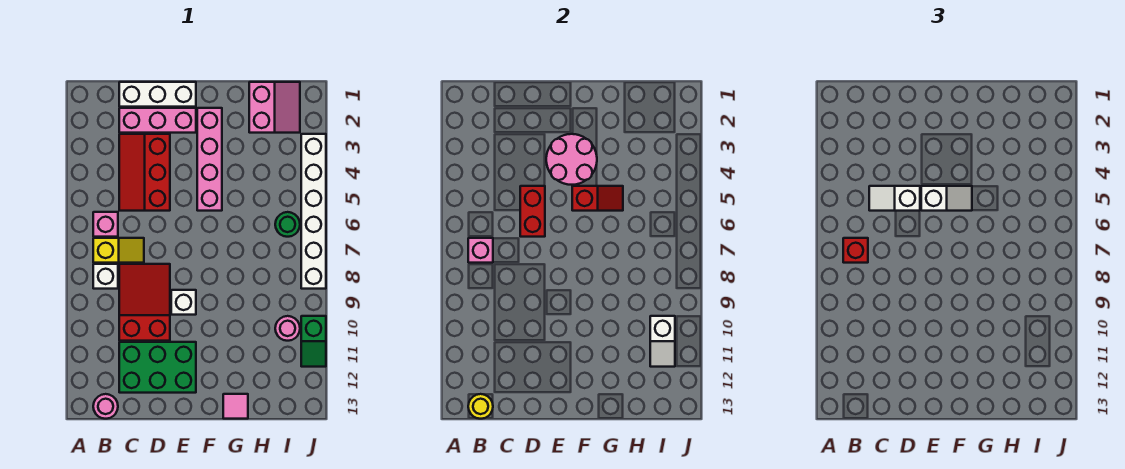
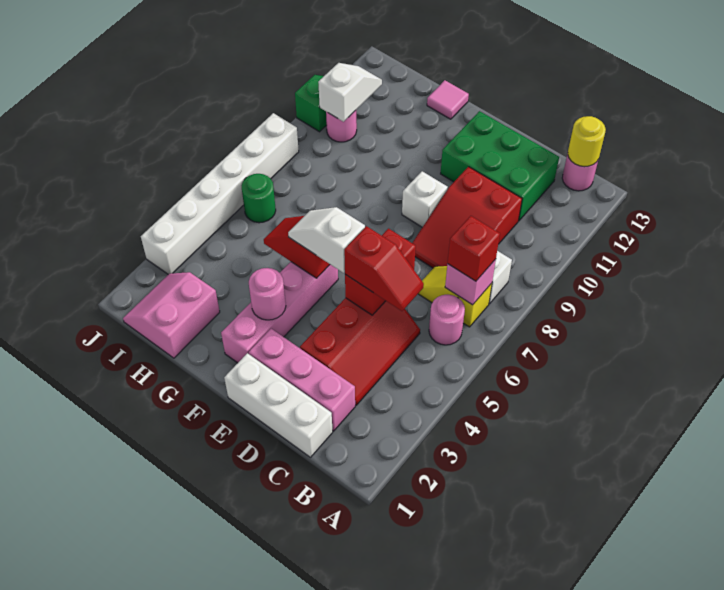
pink brick B6 level 1 -> pink round brick B6 level 1
white slope C5:D5 level 3 top D -> red slope C5:D5 level 3 top D
pink round brick E3:F4 level 2 -> pink round brick F3 level 2

